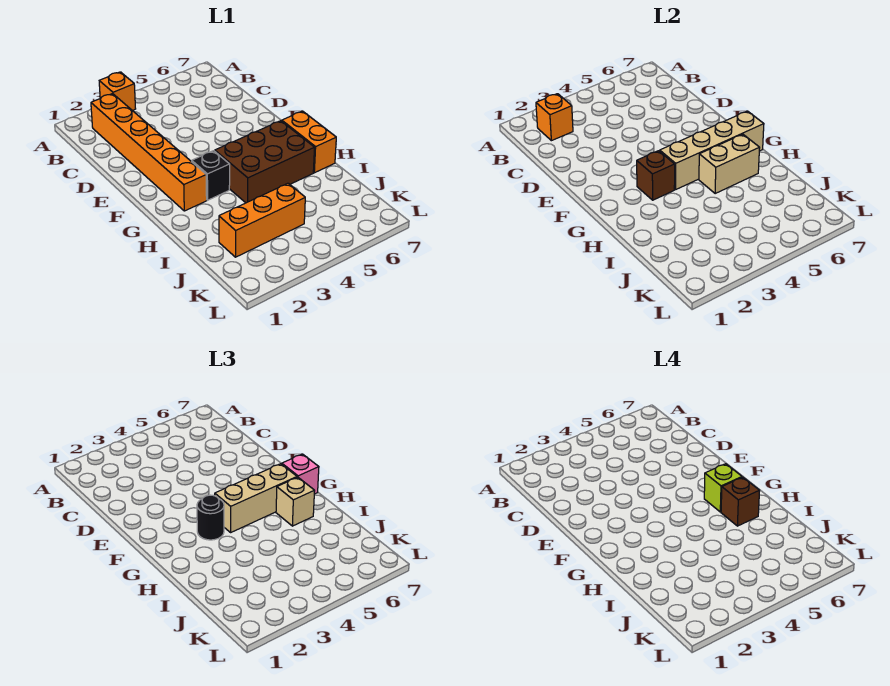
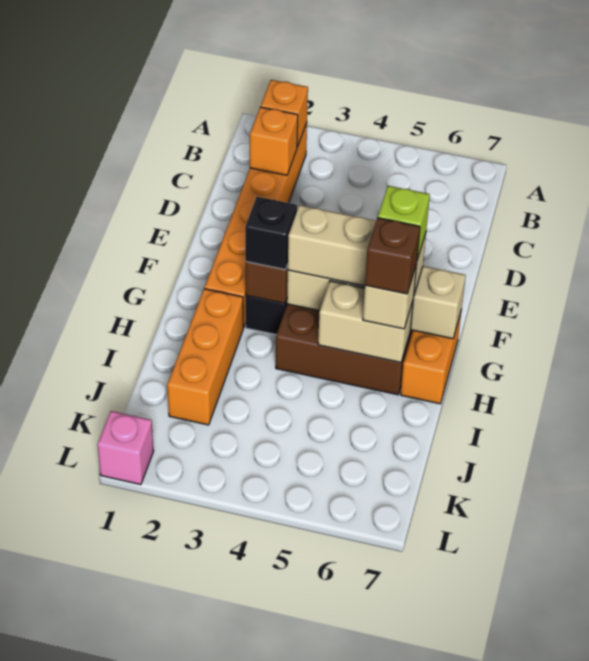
orange brick A3 level 1 -> orange brick C2 level 2
black round brick G3 level 3 -> black brick G3 level 3
pink brick G7 level 3 -> pink brick L1 level 1
orange brick J2:J4 level 1 -> orange brick H2:J2 level 1

